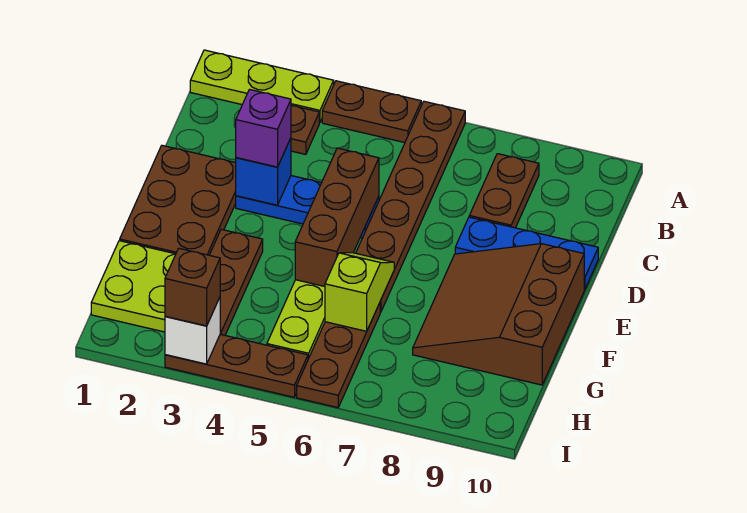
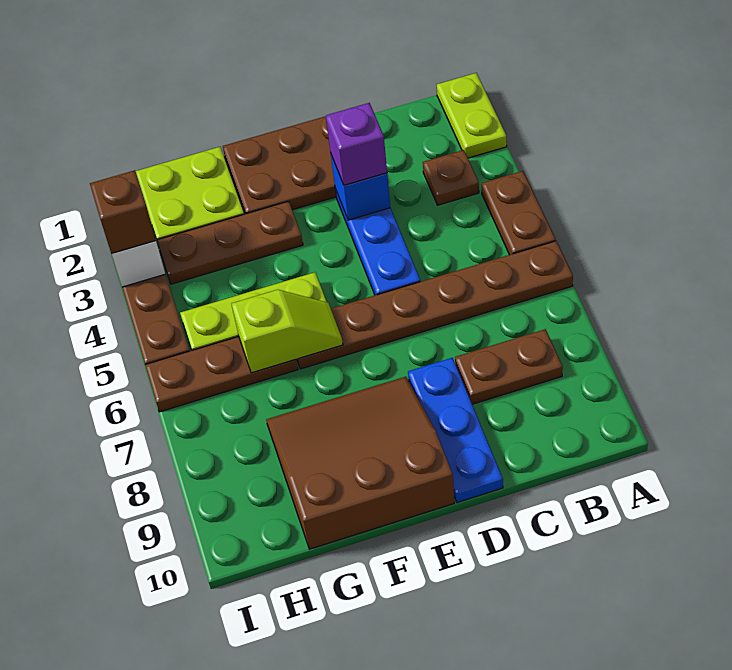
lime plate A1:A3 level 1 -> lime plate A1:A2 level 1
brown brick D5:F5 level 2 -> none

